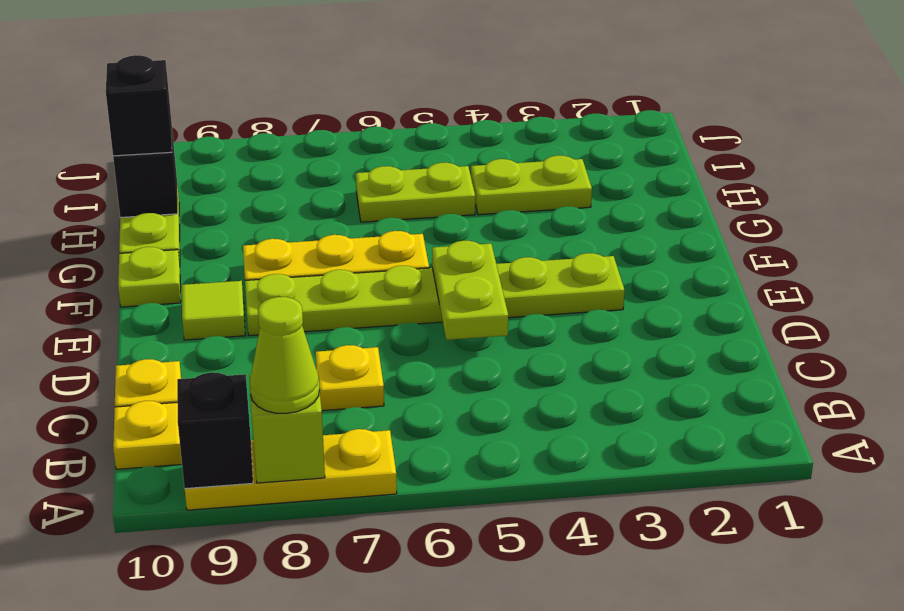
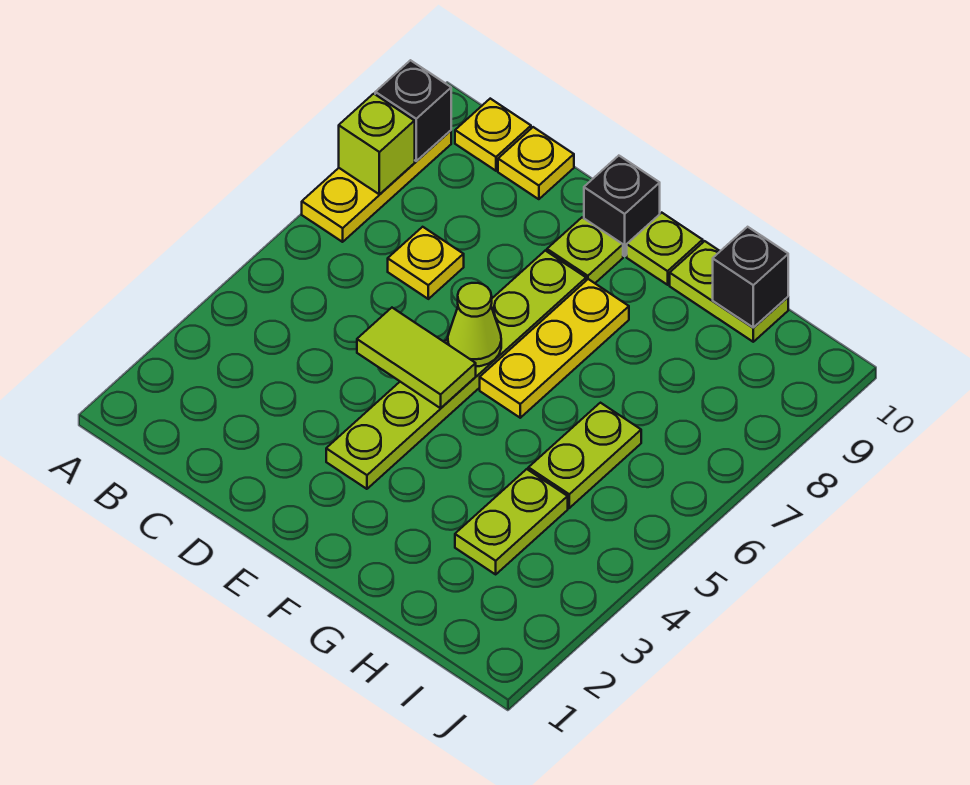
lime cone A8 level 3 -> lime cone E6 level 2
lime plate D5:E5 level 2 -> lime tile D5:E5 level 2
lime tile E9 level 1 -> lime plate E9 level 1
black brick H10 level 3 -> black brick E10 level 1

